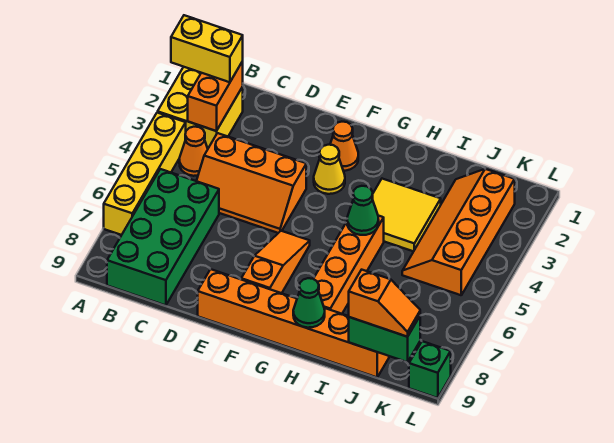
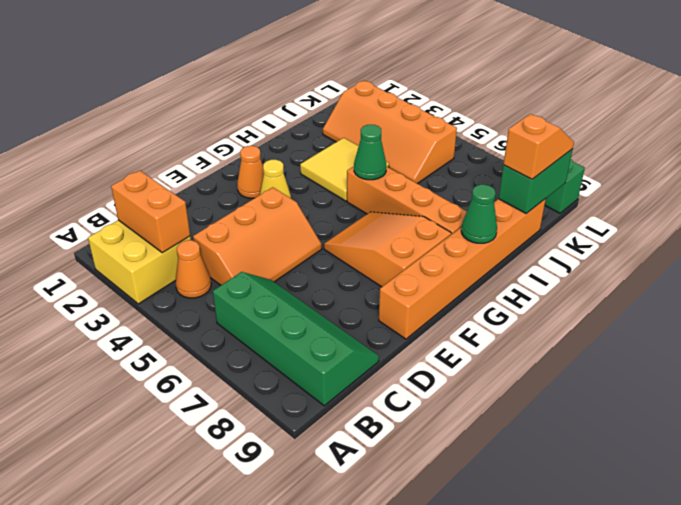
yellow brick A2:B2 level 3 -> none
yellow brick A4:A7 level 1 -> none
green brick B6:C9 level 1 -> green slope B6:C9 level 1 top B
orange slope F6:F8 level 1 top 8 -> orange slope F6:G8 level 1 top 8

